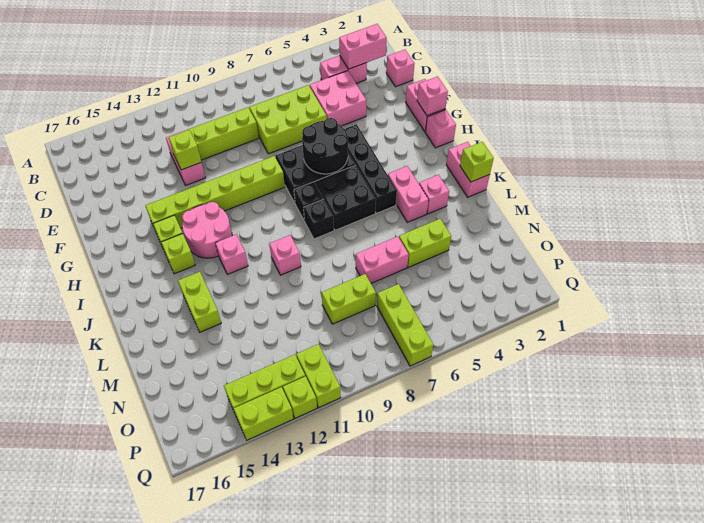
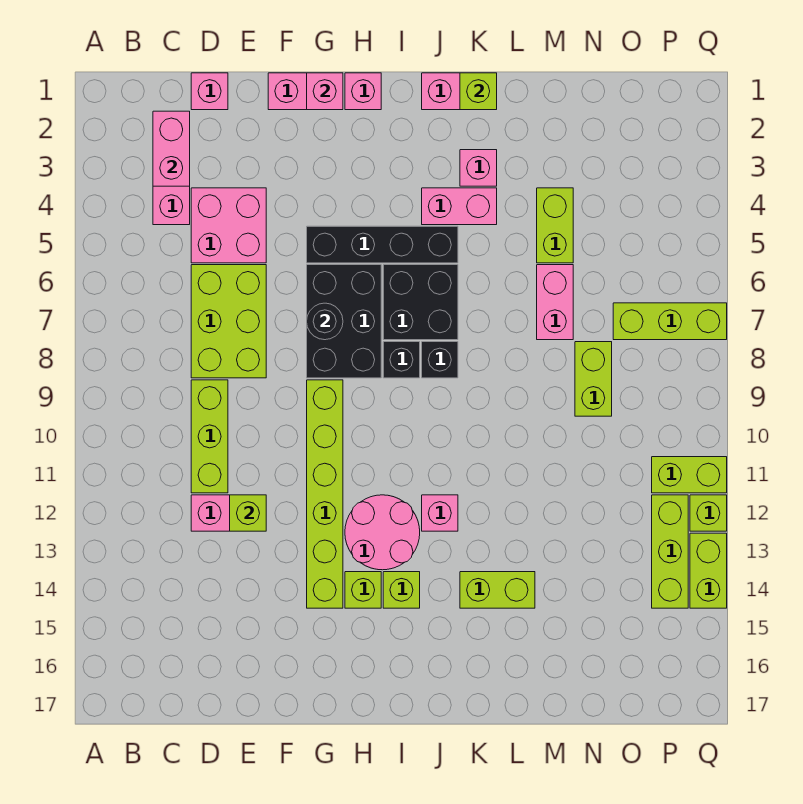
black round brick G6:H7 level 2 -> black round brick G7 level 2
pink brick K10 level 1 -> none

